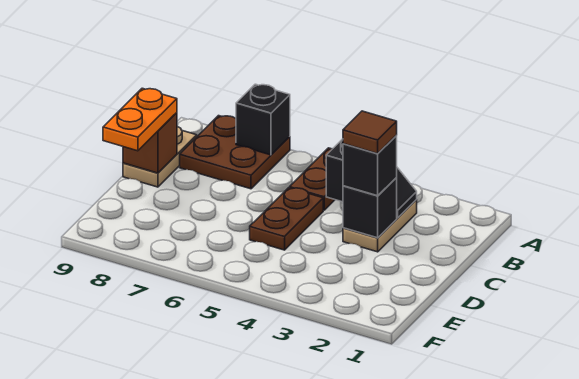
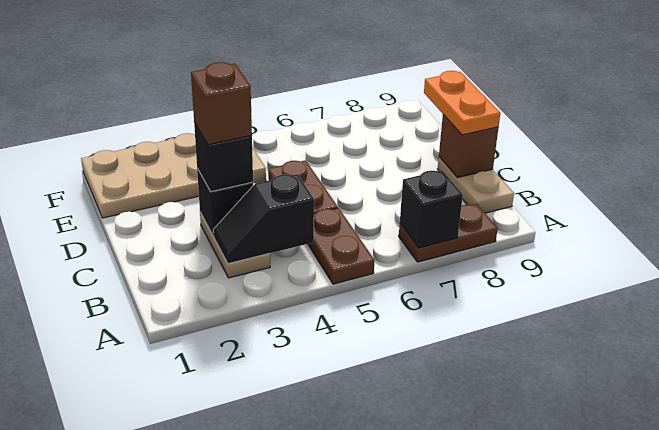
brown plate A7:B8 level 1 -> brown plate A7:A8 level 1
brown tile C3 level 4 -> brown brick C3 level 4
none -> tan plate E1:F4 level 1

